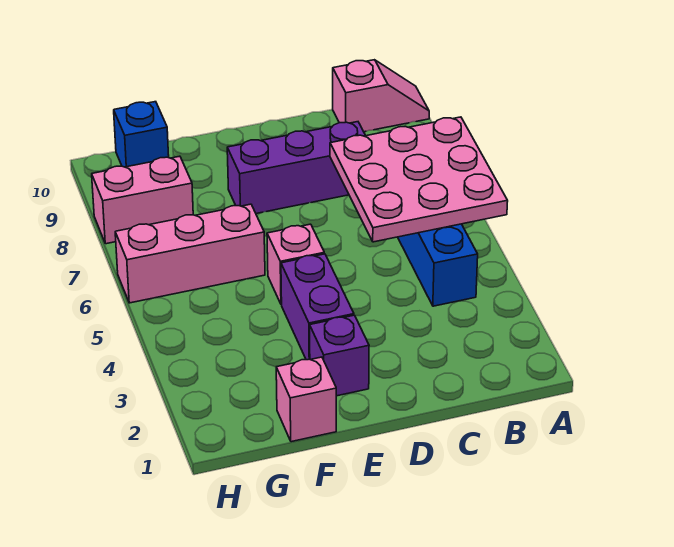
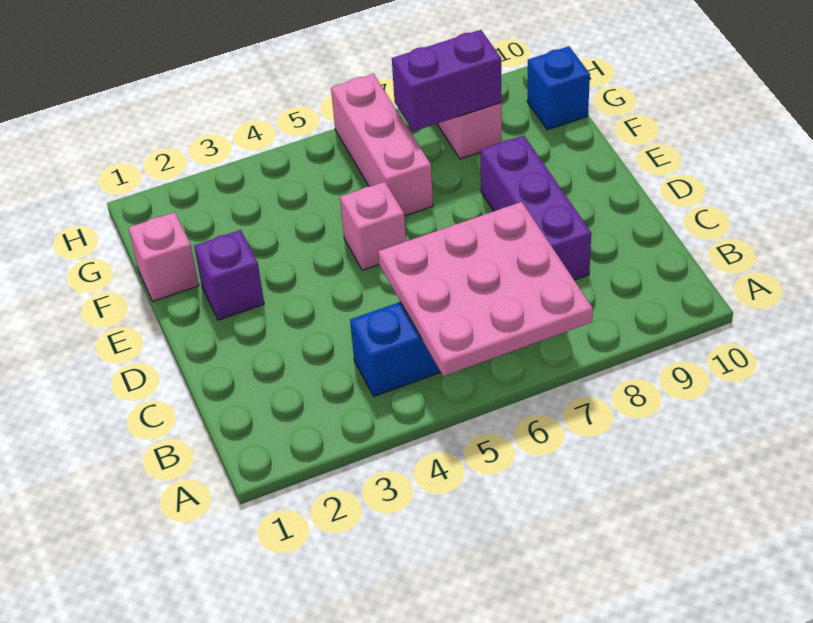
pink slope A10:B10 level 1 top B -> none
purple brick E3:E4 level 1 -> purple brick G7:G8 level 2

